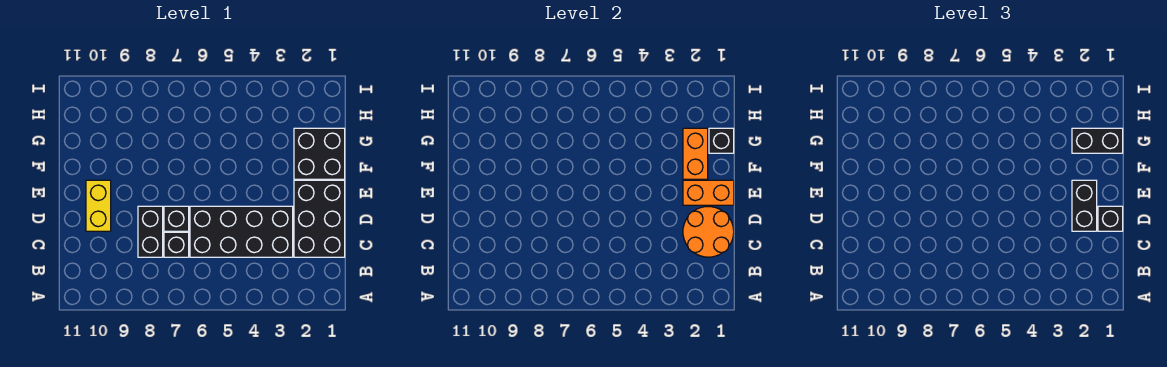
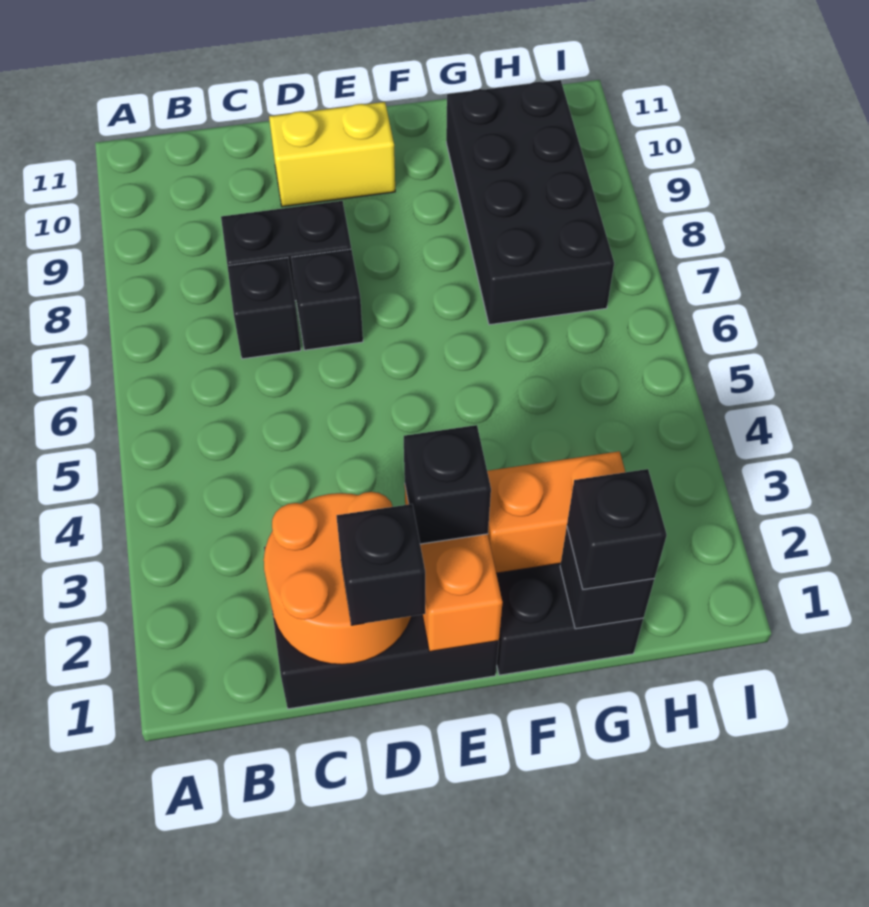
black brick C3:D6 level 1 -> black brick G7:H10 level 1
black brick D2:E2 level 3 -> black brick E2 level 3
black brick G1:G2 level 3 -> black brick G1 level 3

